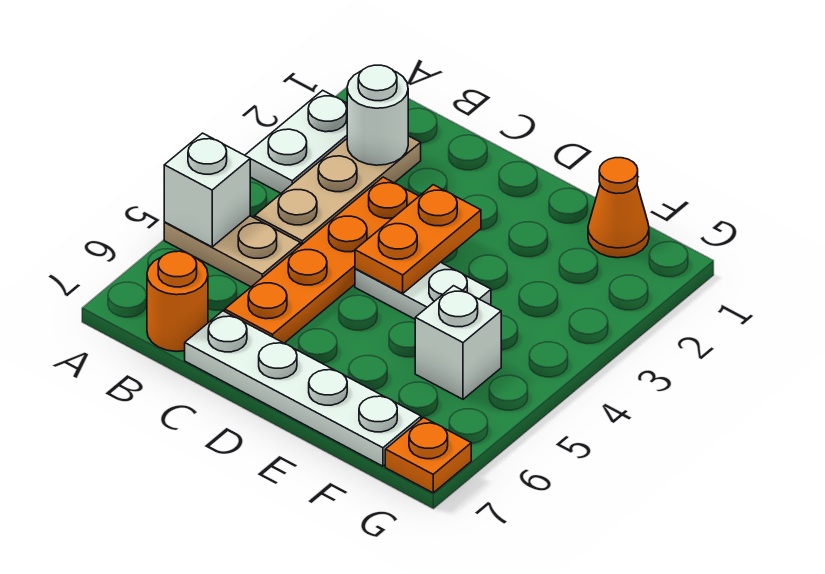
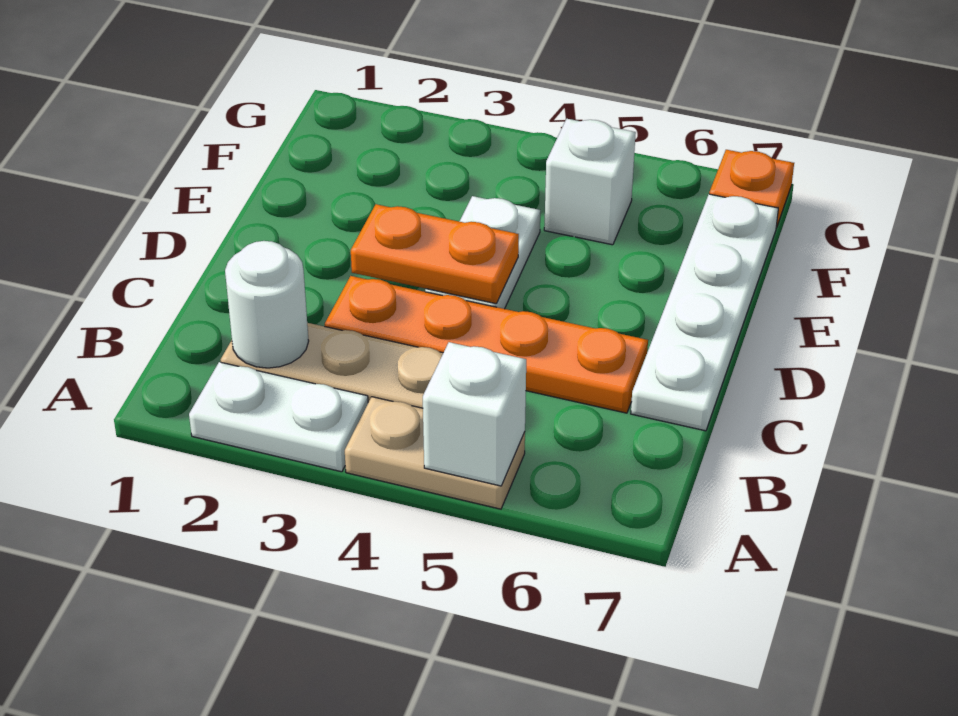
tan plate A5:B5 level 1 -> tan plate A4:A5 level 1
orange round brick B7 level 1 -> none
orange cone F1 level 1 -> none

